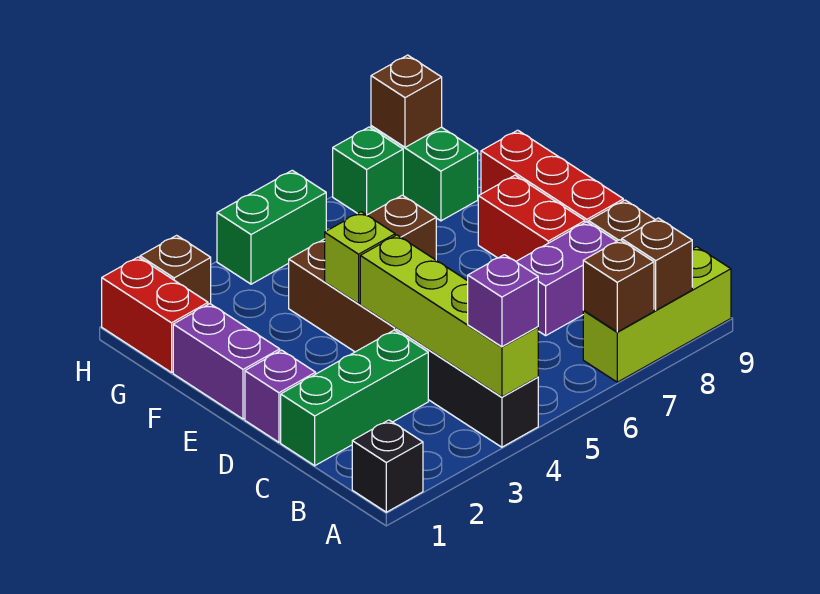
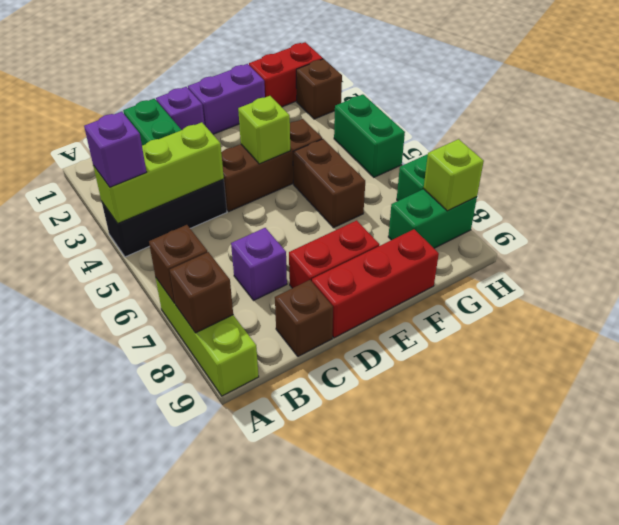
black brick A1 level 1 -> none
lime brick A4:D4 level 2 -> lime brick A4:C4 level 2
purple brick C7:C8 level 1 -> purple brick C7 level 1
brown brick H8 level 2 -> lime brick H8 level 2

